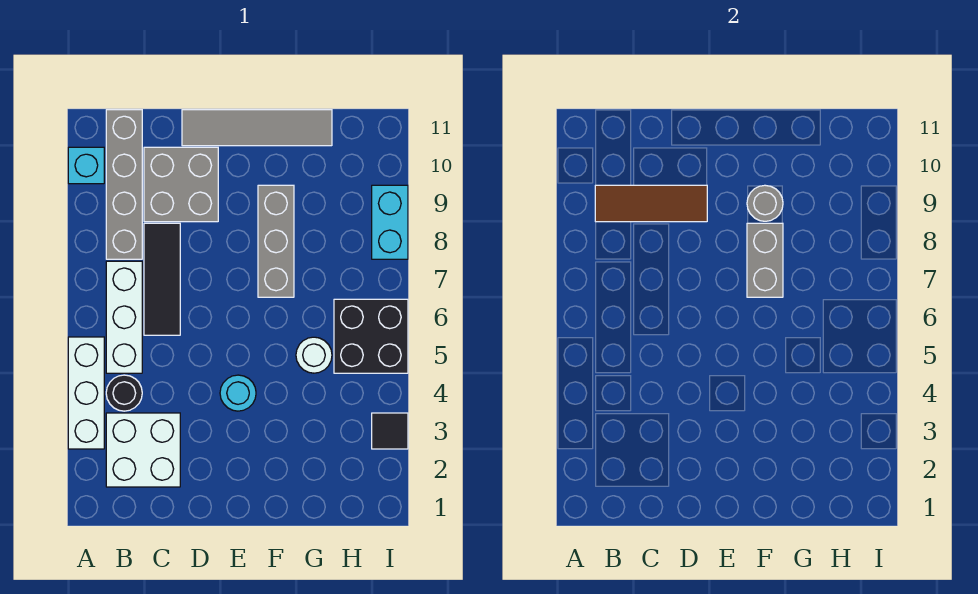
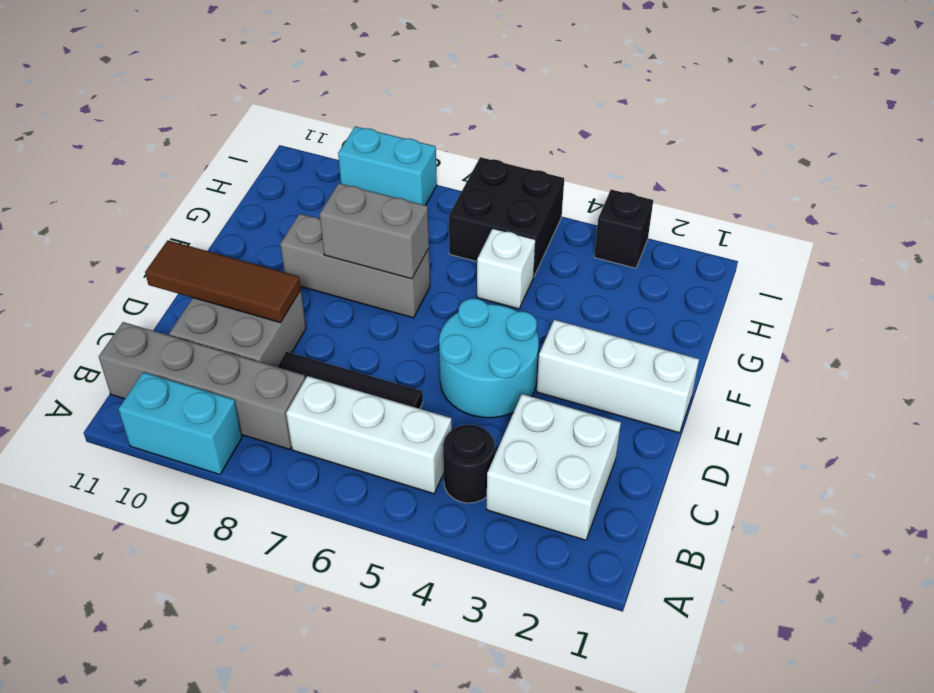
white brick A3:A5 level 1 -> white brick E1:E3 level 1
cyan brick A10 level 1 -> cyan brick A9:A10 level 1
brown tile B9:D9 level 2 -> brown tile D9:D11 level 2
grey tile D11:G11 level 1 -> none
cyan round brick E4 level 1 -> cyan round brick D4:E5 level 1
grey round brick F9 level 2 -> none
white round brick G5 level 1 -> white brick G5 level 1
black tile I3 level 1 -> black brick I3 level 1

